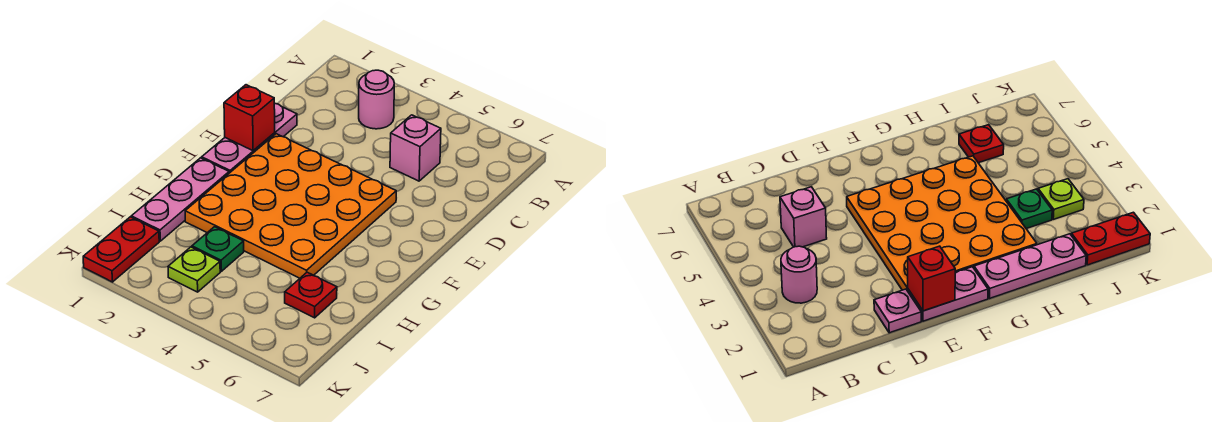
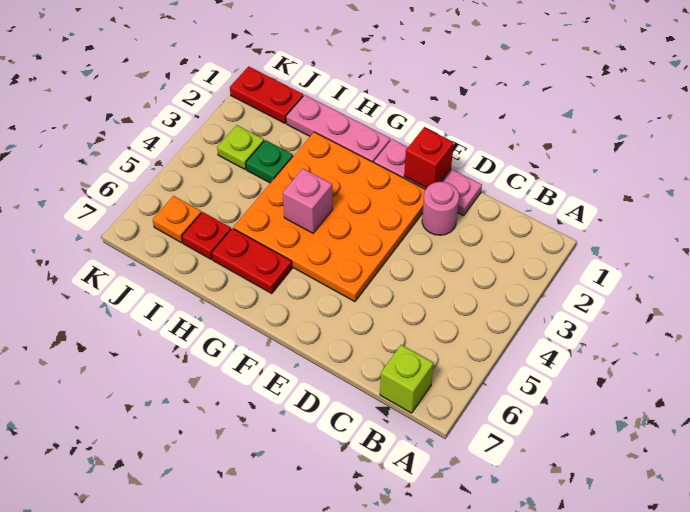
pink round brick B3 level 1 -> pink round brick D2 level 1
none -> lime brick B7 level 1
pink brick C5 level 1 -> pink brick G4 level 2
none -> red plate G6:H6 level 1
none -> orange plate J6 level 1

